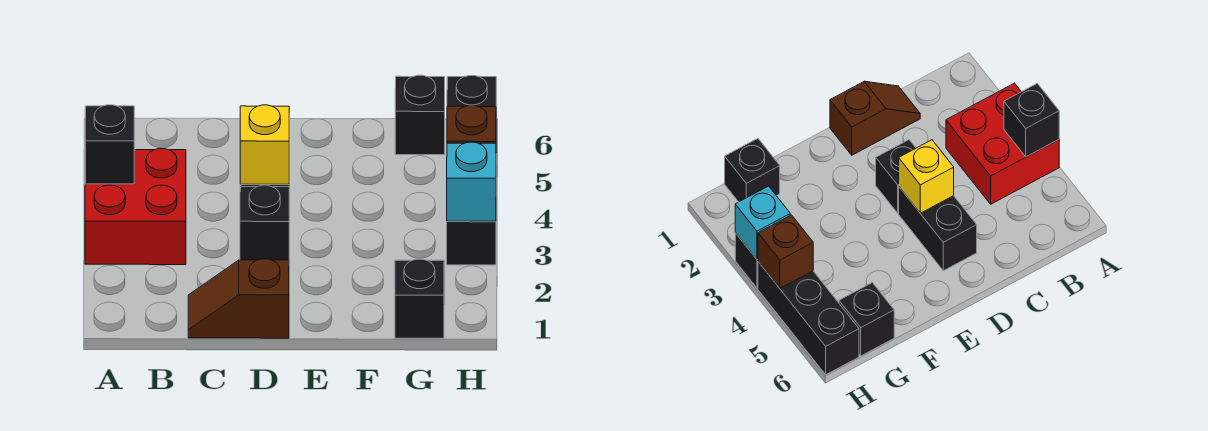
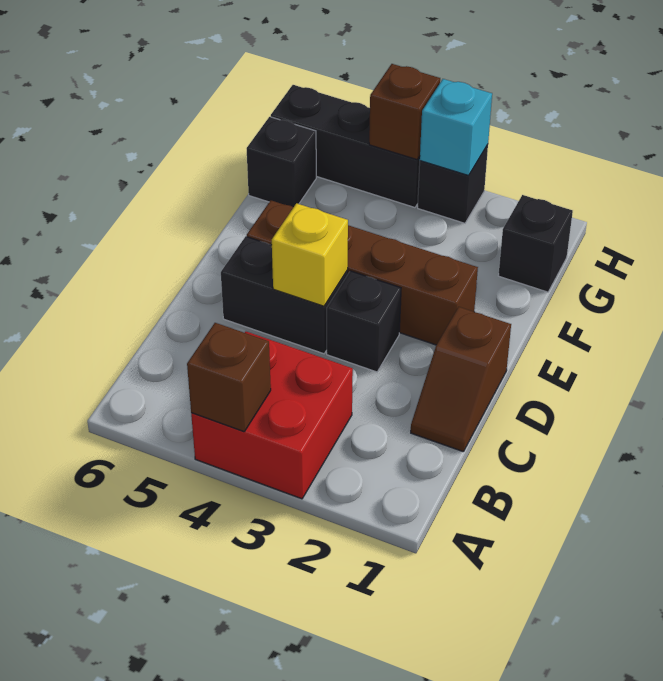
black brick A4 level 2 -> brown brick A4 level 2
none -> brown brick E2:E5 level 1

